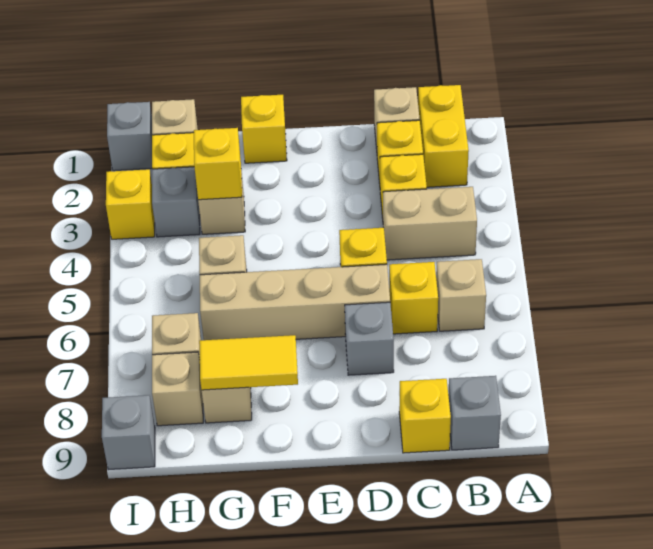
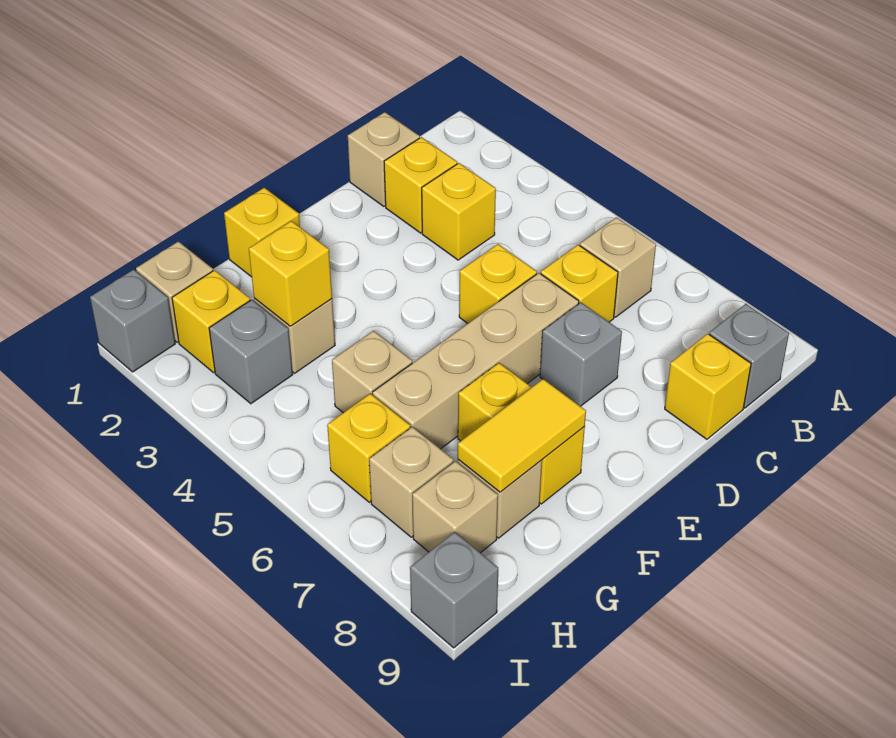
yellow brick B1:B2 level 1 -> yellow brick F7:F8 level 1
tan brick B4:C4 level 1 -> none
yellow brick I3 level 1 -> yellow brick H6 level 1

